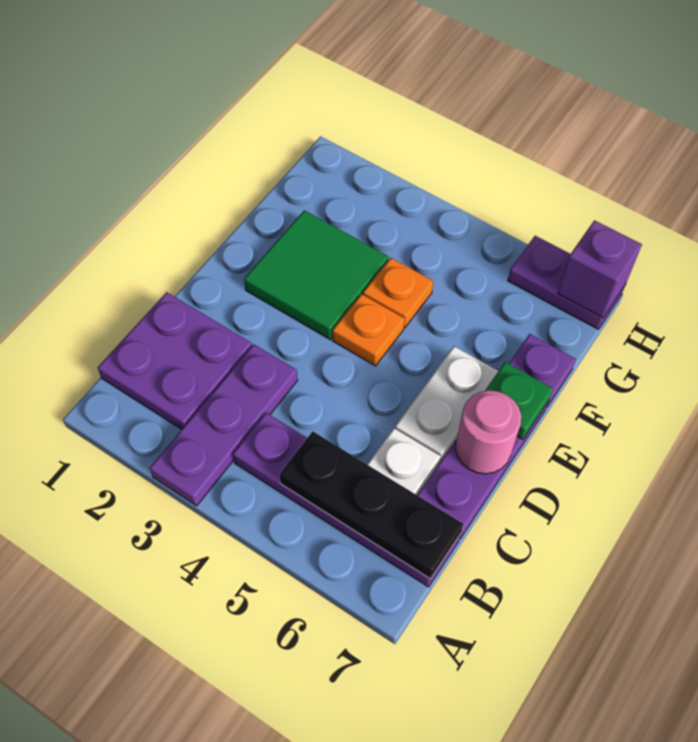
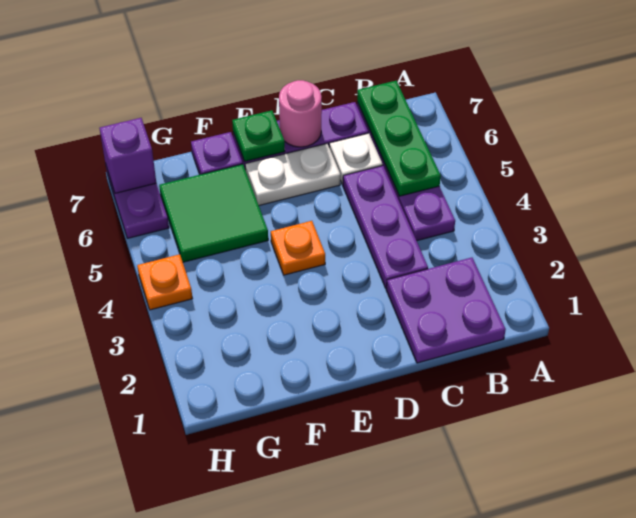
purple plate A3:C3 level 1 -> purple plate C3:C5 level 1
black plate B5:B7 level 2 -> green plate B5:B7 level 2
green tile E2:F3 level 1 -> green tile F5:G6 level 1
orange plate F4 level 1 -> orange plate H4 level 1

